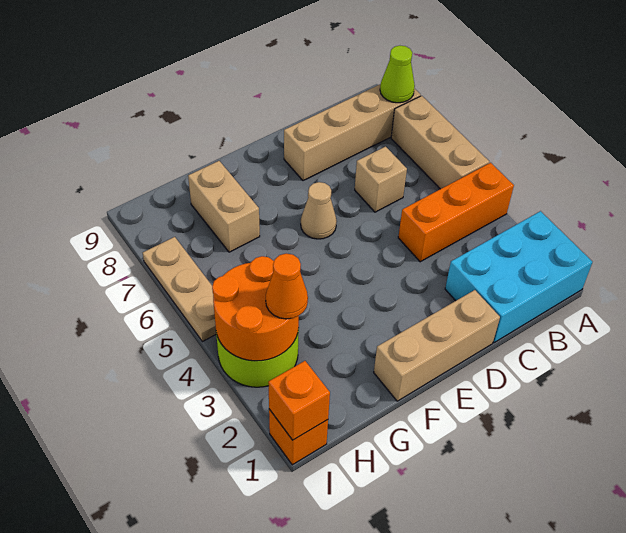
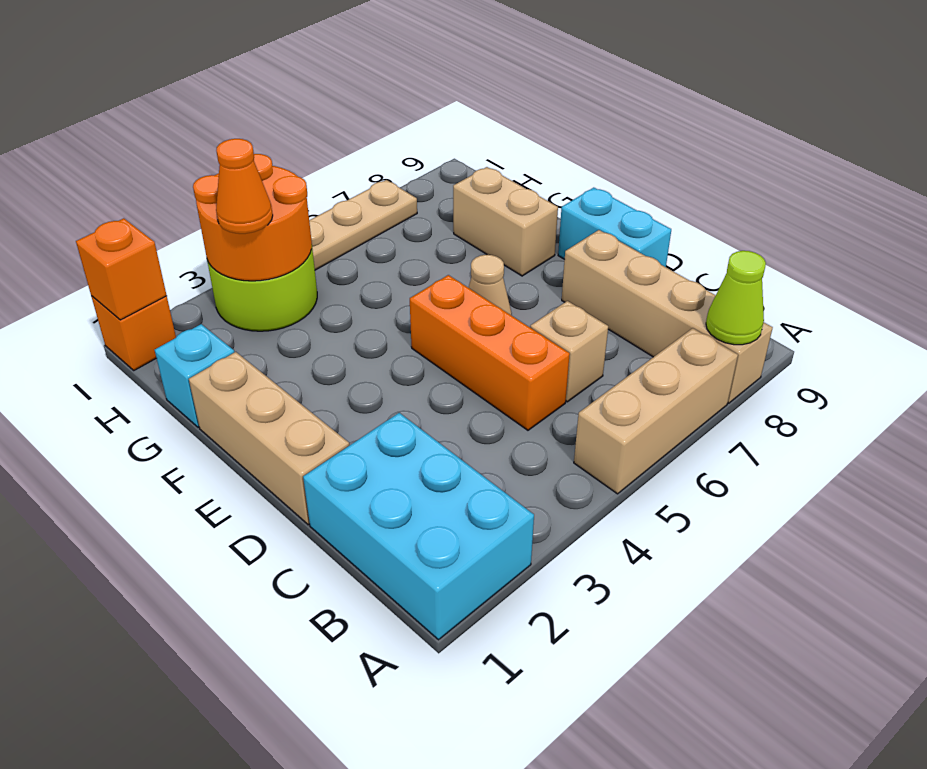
orange brick A4:C4 level 1 -> orange brick C5:E5 level 1
none -> cyan brick D9:E9 level 1
none -> cyan brick G1 level 1
tan brick G7:G8 level 1 -> tan brick F8:G8 level 1

